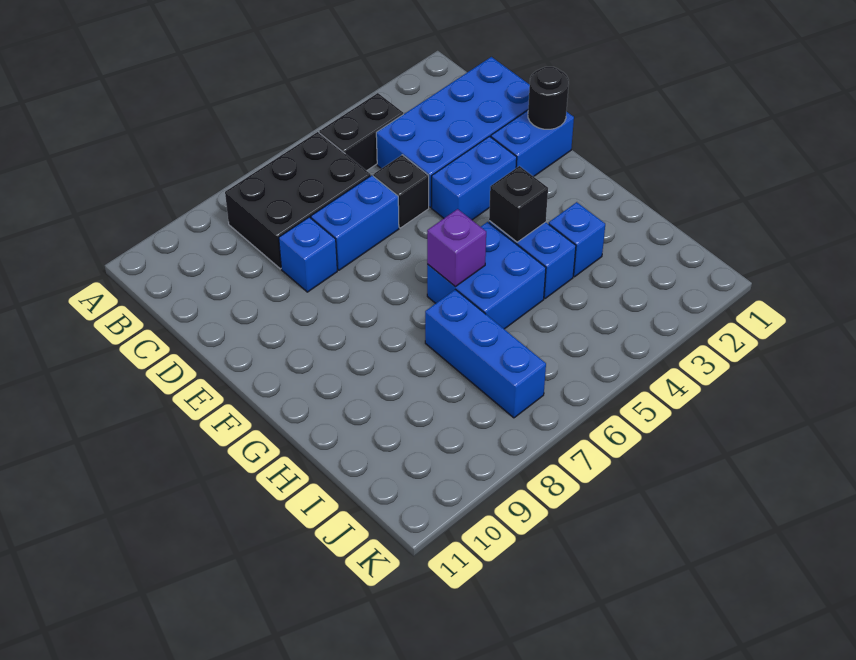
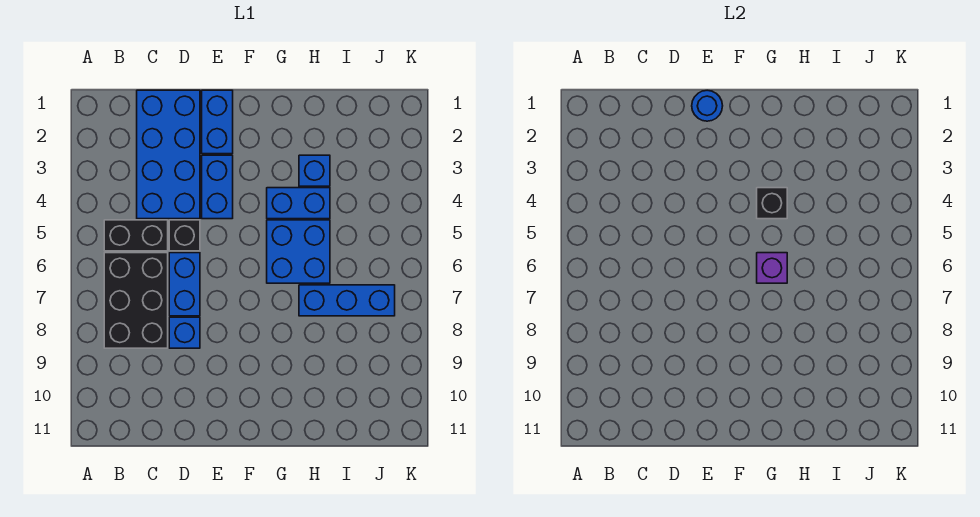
black brick B4:B5 level 1 -> black brick B5:C5 level 1
black round brick E1 level 2 -> blue round brick E1 level 2

